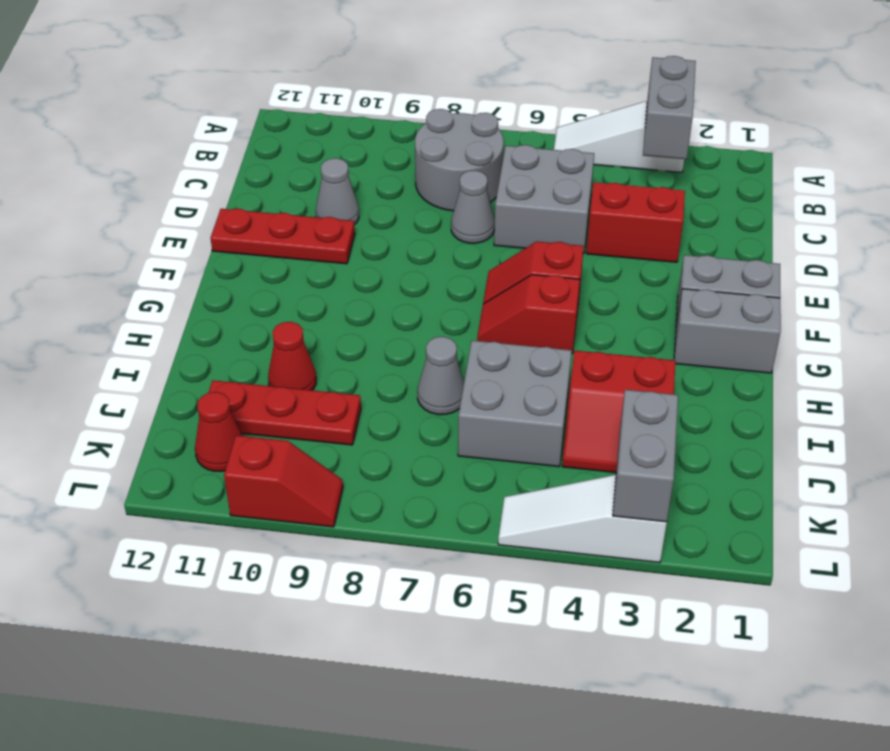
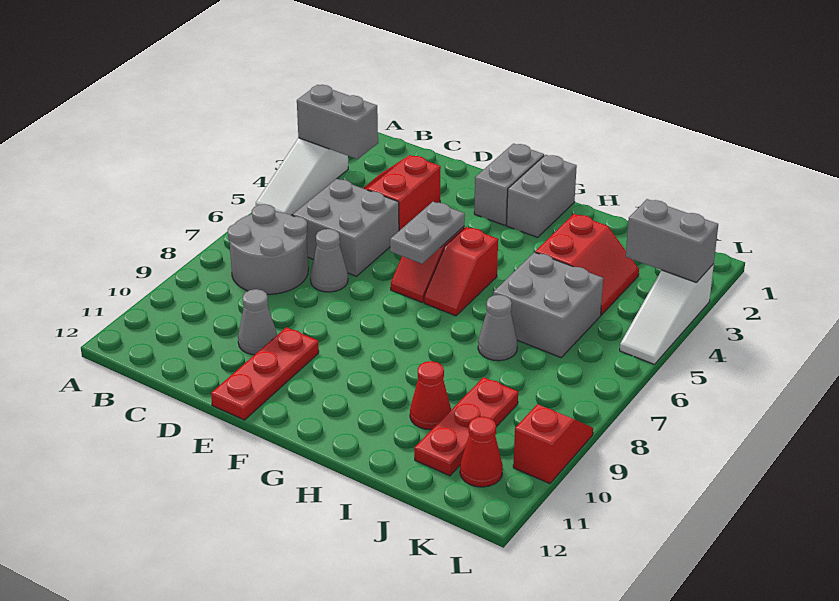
none -> grey plate F5:F6 level 2

